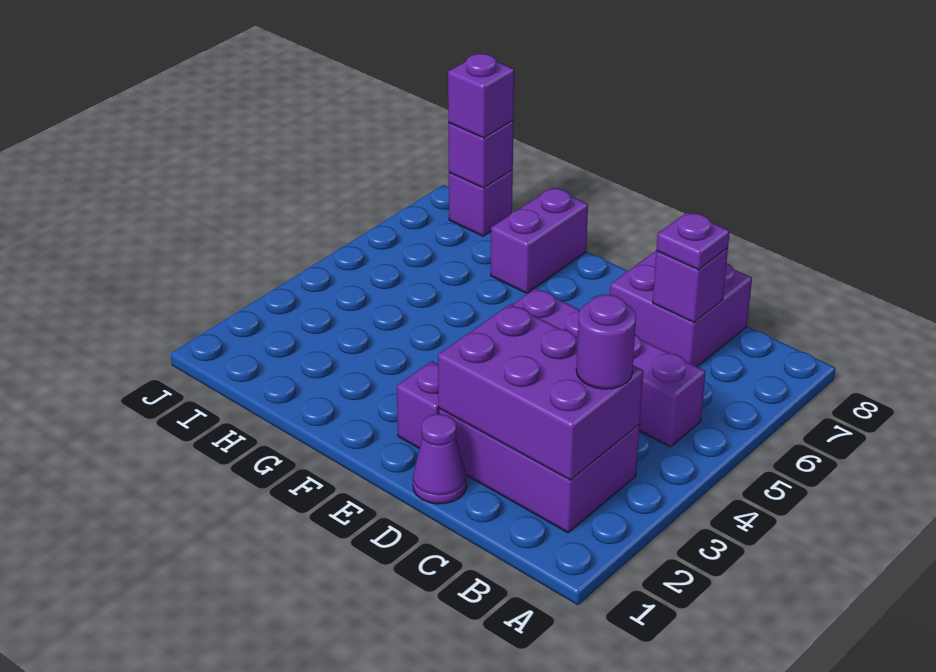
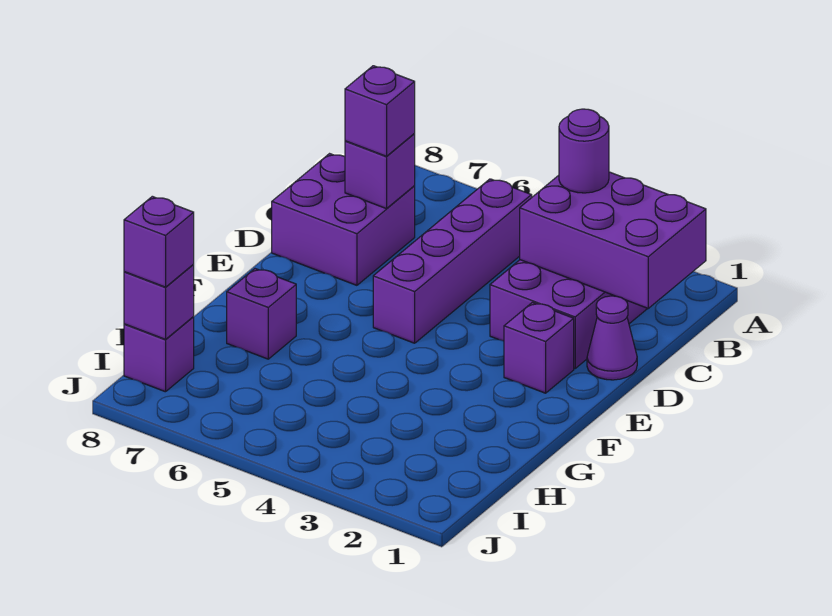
purple brick B2:D3 level 2 -> purple brick B1:C3 level 2
purple plate C7 level 3 -> purple brick C7 level 3
purple brick G7:G8 level 1 -> purple brick G7 level 1

